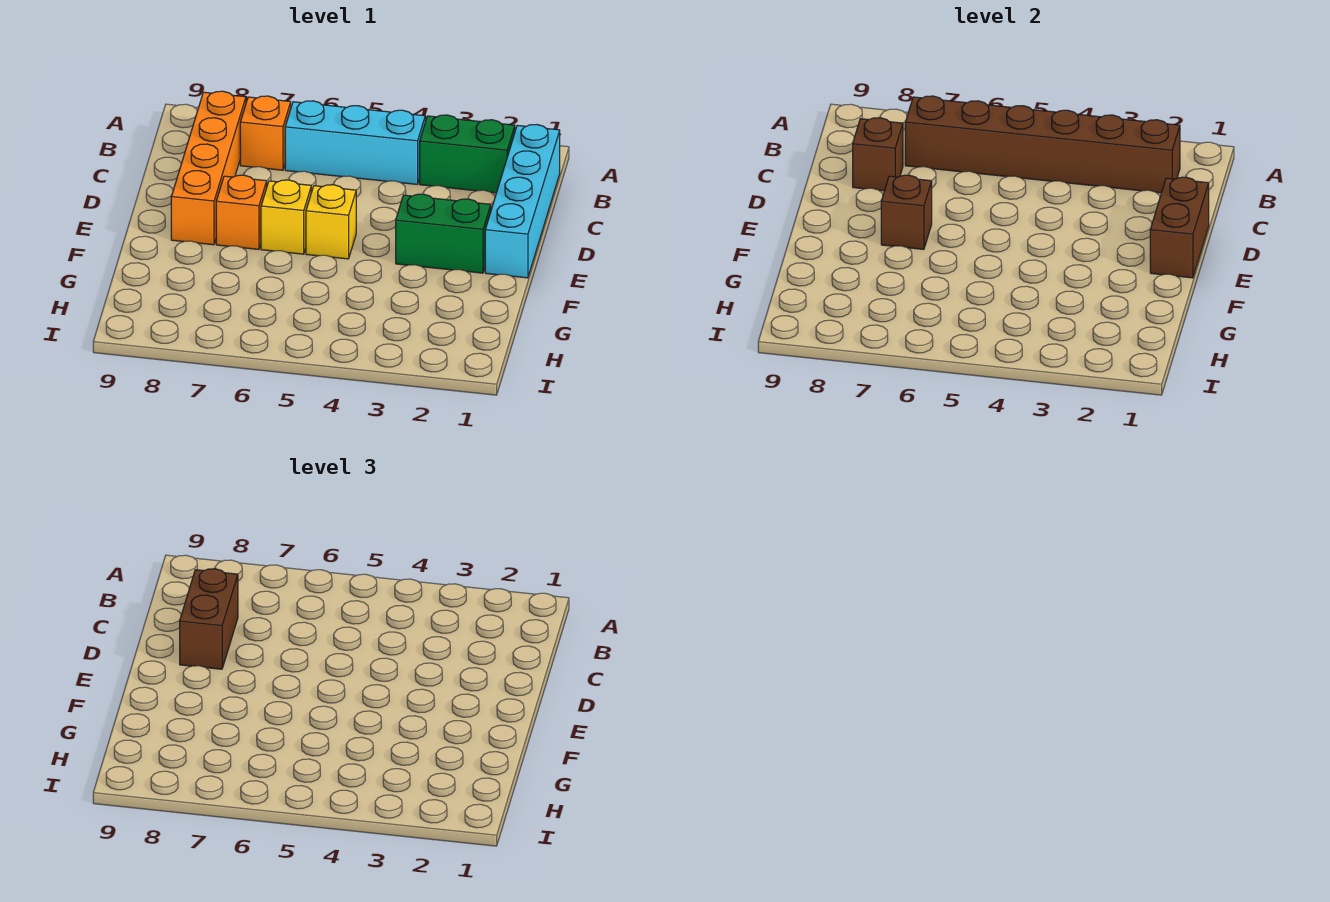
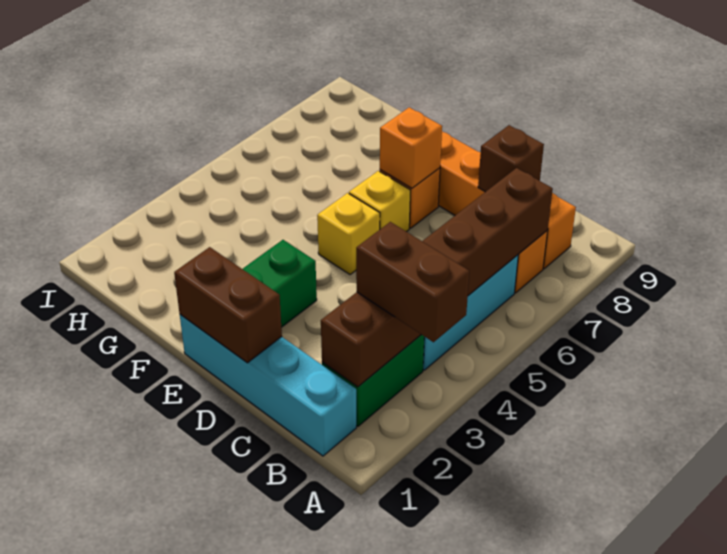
brown brick C8:D8 level 3 -> brown brick A3:B3 level 3
brown brick E7 level 2 -> orange brick E7 level 2

